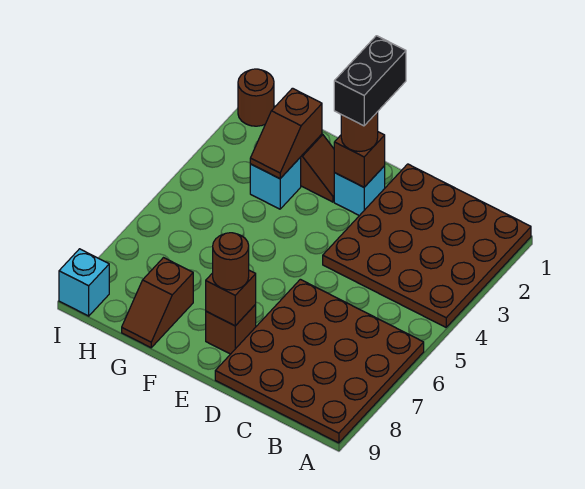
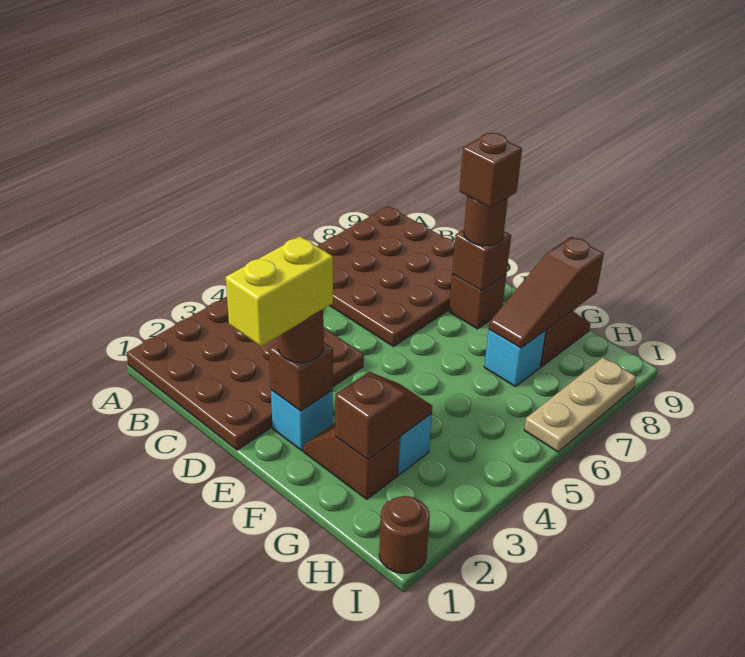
black brick E1:E2 level 4 -> yellow brick E1:E2 level 4
none -> brown brick E8 level 4
none -> brown slope G7:G9 level 2 top 9
none -> tan plate I6:I8 level 1
cyan brick I9 level 1 -> cyan brick G7 level 1

